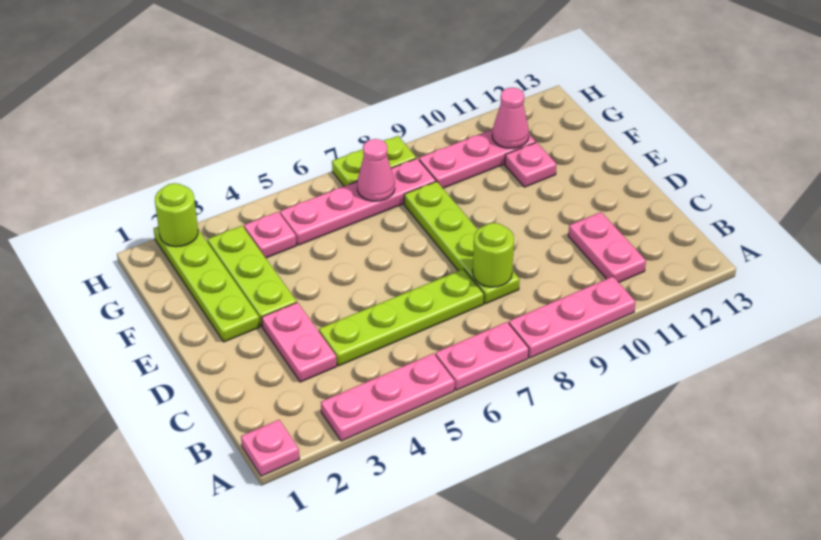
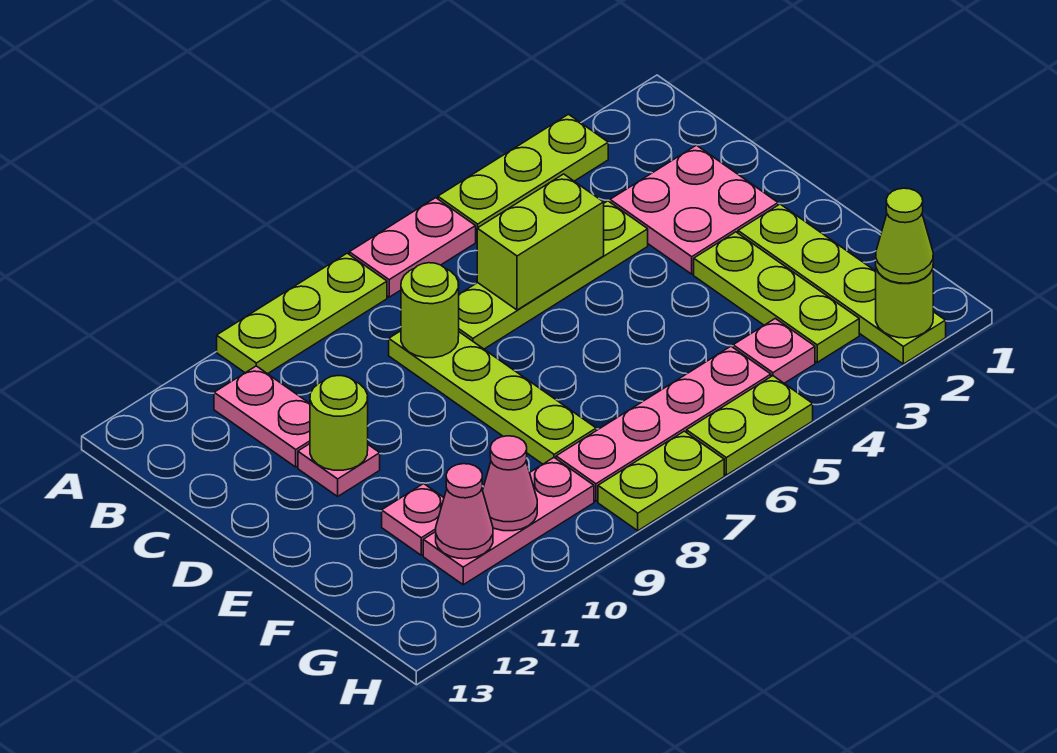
pink plate A1 level 1 -> pink plate D11 level 1
pink plate A3:A5 level 1 -> lime plate A3:A5 level 1
pink plate A8:A10 level 1 -> lime plate A8:A10 level 1
pink plate C3:D3 level 1 -> pink plate C2:D3 level 1
none -> lime brick C5:C6 level 2
none -> lime round brick D11 level 2
pink cone G7 level 2 -> pink cone G10 level 2
none -> lime cone H2 level 3
none -> lime plate H5:H6 level 1

